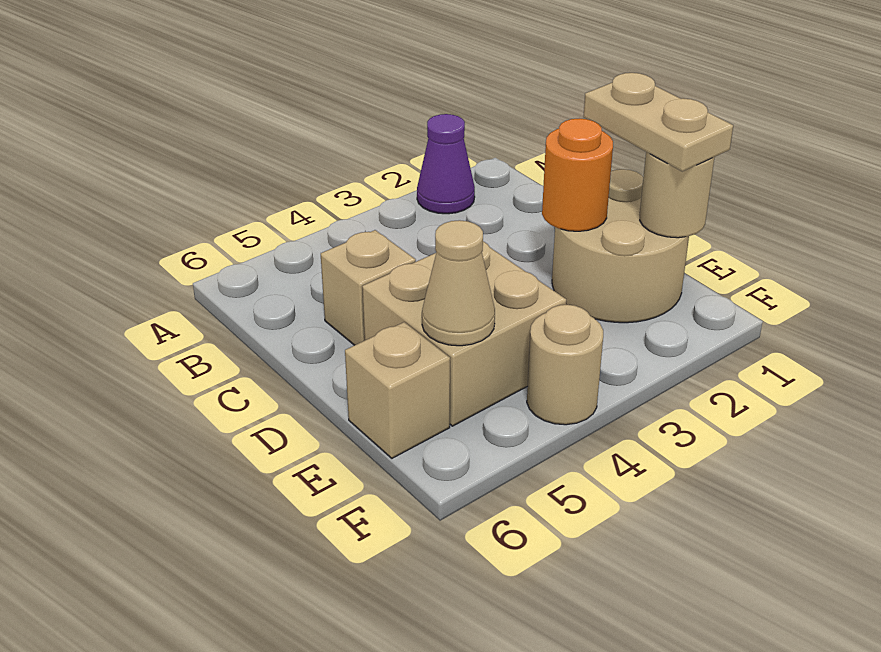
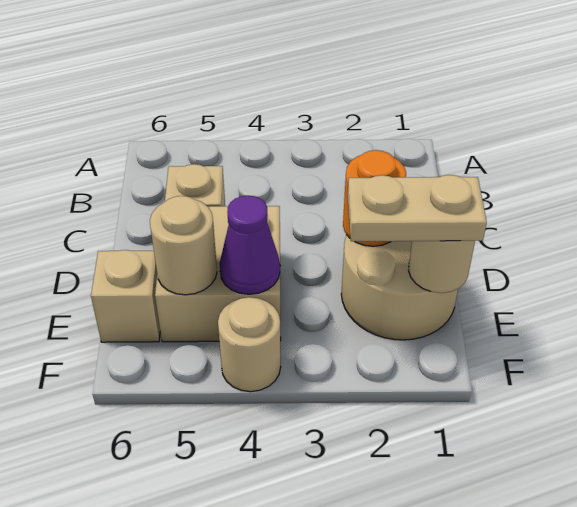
purple cone A2 level 1 -> purple cone E4 level 2
tan plate D1:E1 level 3 -> tan plate E1:E2 level 3
tan cone E5 level 2 -> tan round brick E5 level 2

